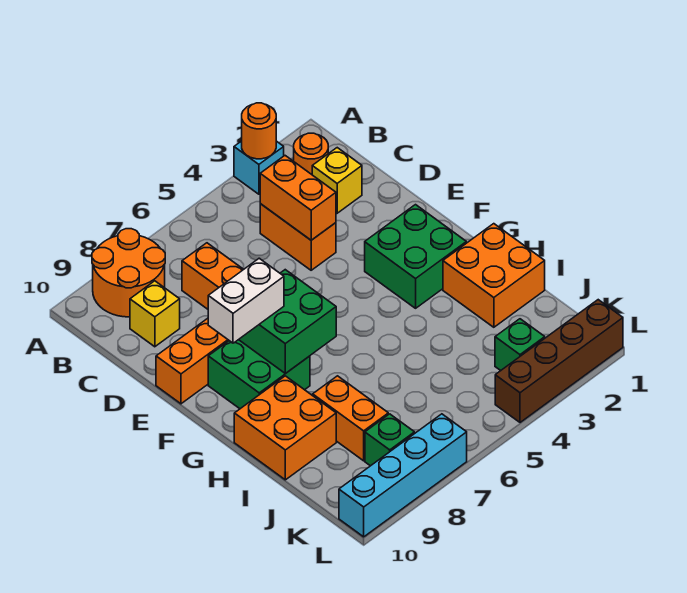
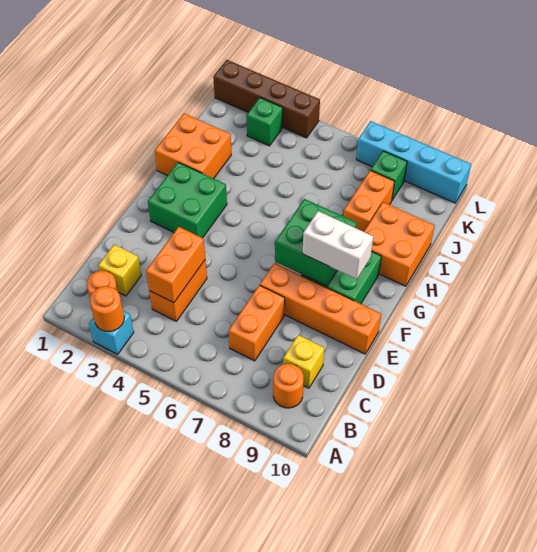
orange round brick A8:B9 level 1 -> orange round brick B9 level 1

